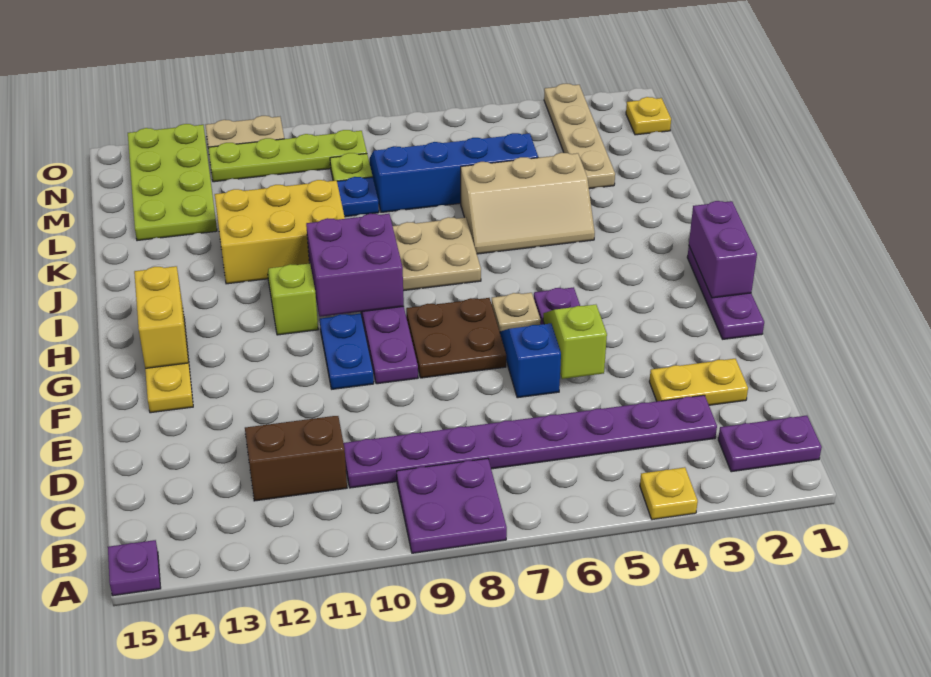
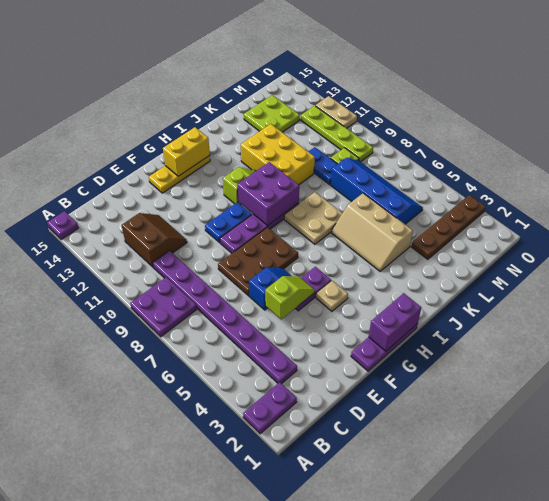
yellow plate A4 level 1 -> none
purple plate B1:B2 level 1 -> purple plate A2:B2 level 1
yellow plate D2:D3 level 1 -> none
brown plate F7:G8 level 1 -> brown plate E7:G8 level 1
tan plate G6 level 1 -> tan plate G4 level 1
tan plate L3:O3 level 1 -> brown plate L3:O3 level 1
lime plate L13:O14 level 1 -> lime plate L13:M14 level 1
yellow plate N1 level 1 -> none

